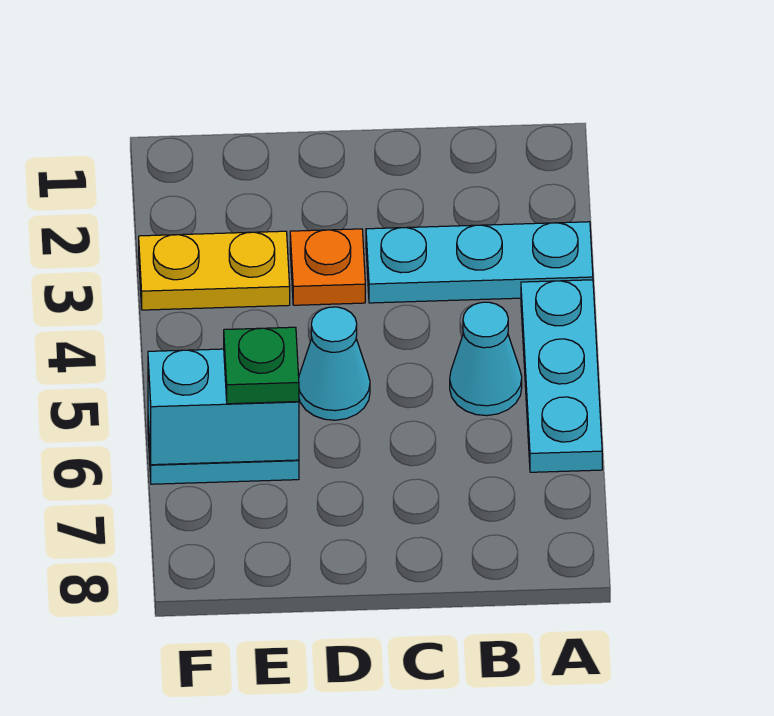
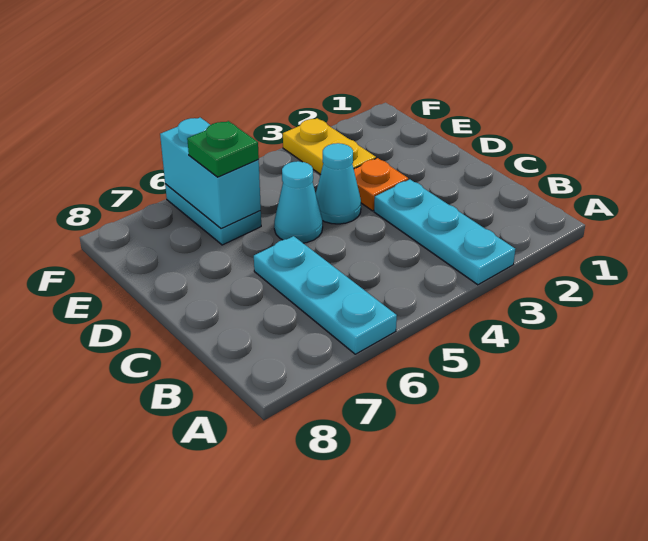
cyan plate A4:A6 level 1 -> cyan plate A6:C6 level 1
cyan cone B5 level 1 -> cyan cone D4 level 1

